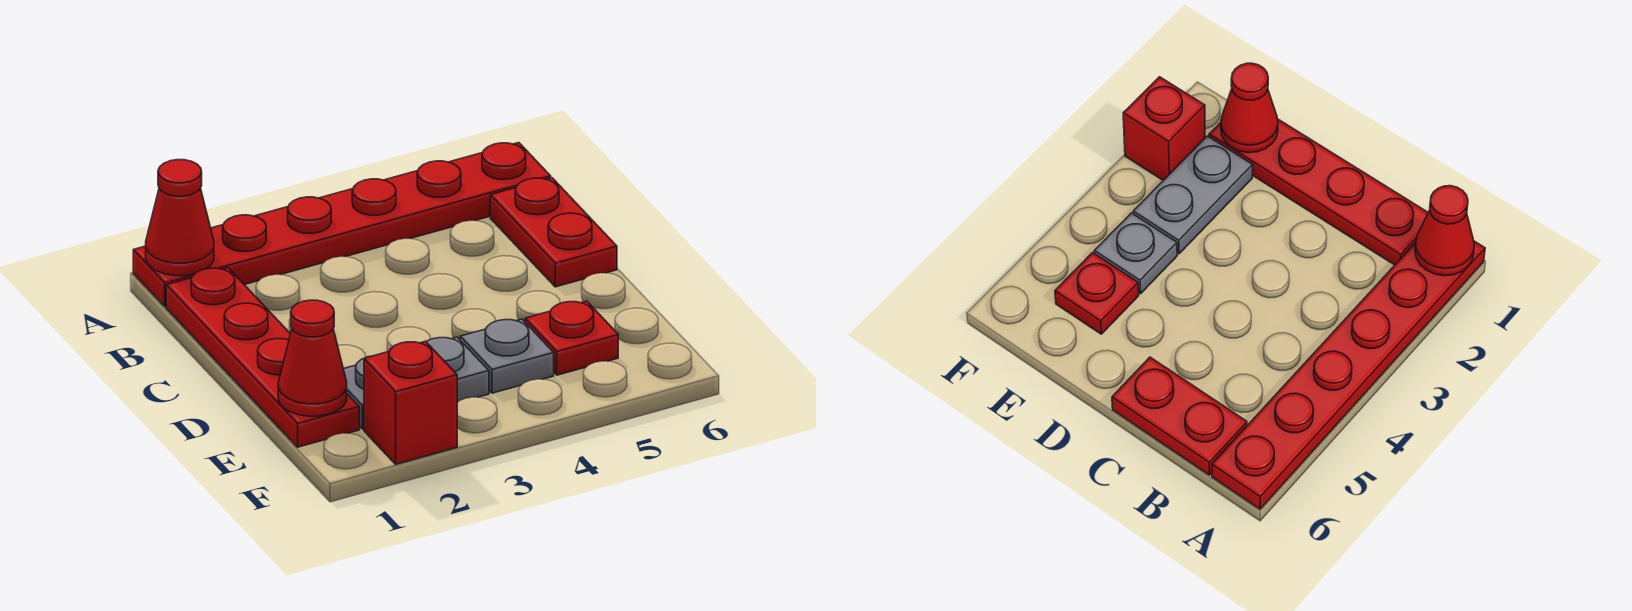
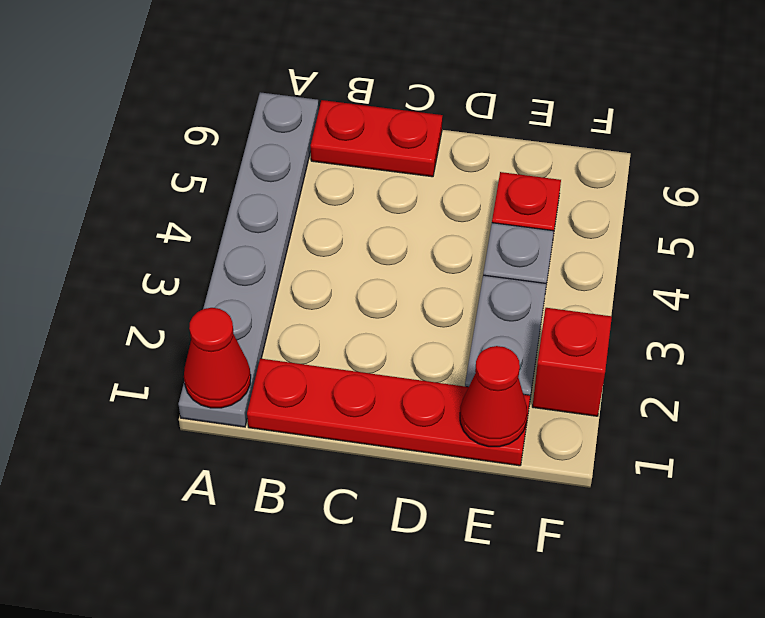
red plate A1:A6 level 1 -> grey plate A1:A6 level 1

